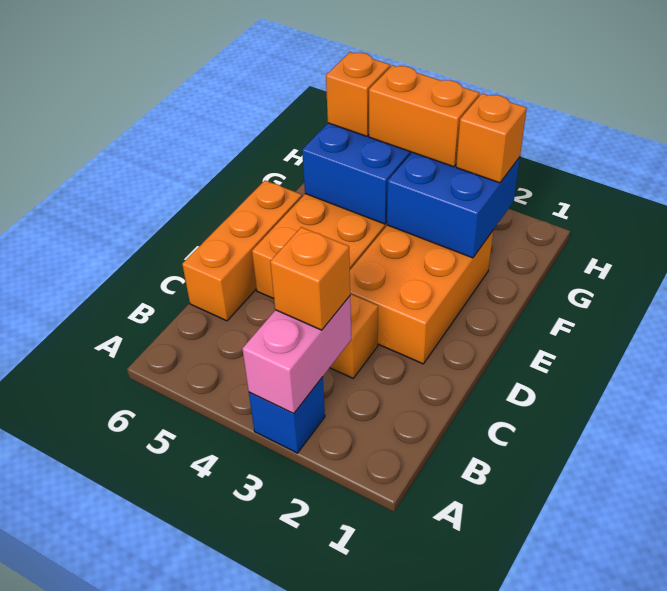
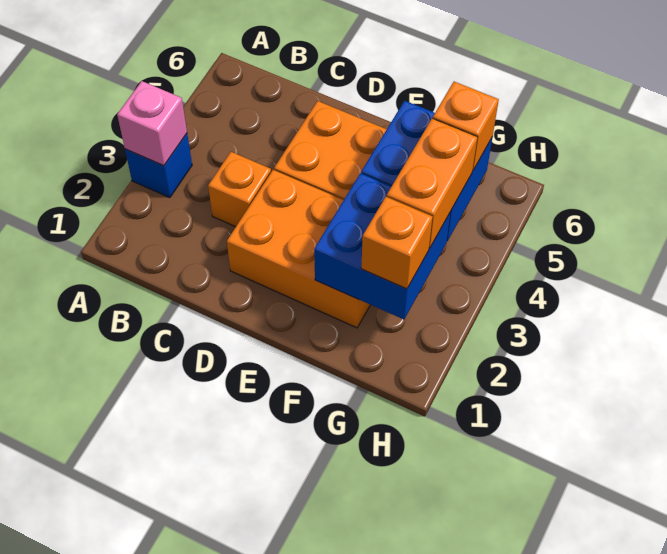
pink brick A3:B3 level 2 -> pink brick A3 level 2
orange brick B3 level 3 -> none
orange brick C6:E6 level 1 -> none

